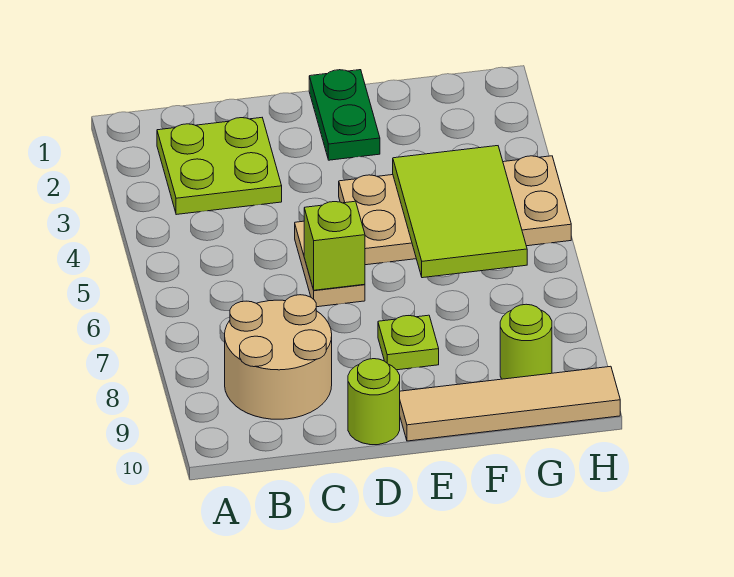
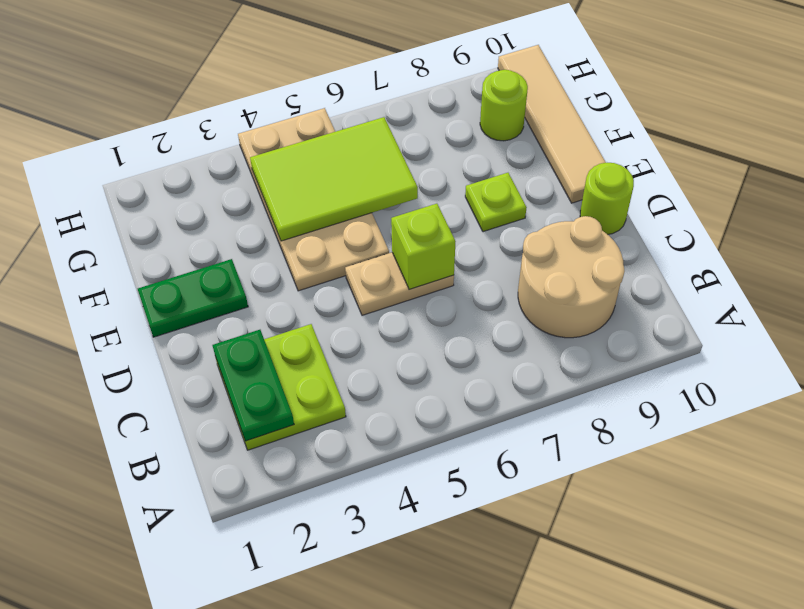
none -> green plate B2:C2 level 2

